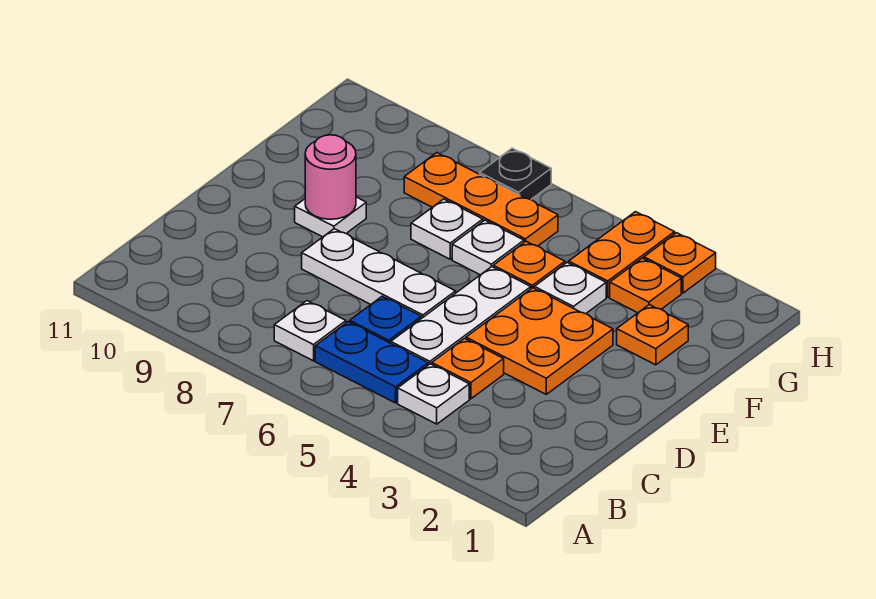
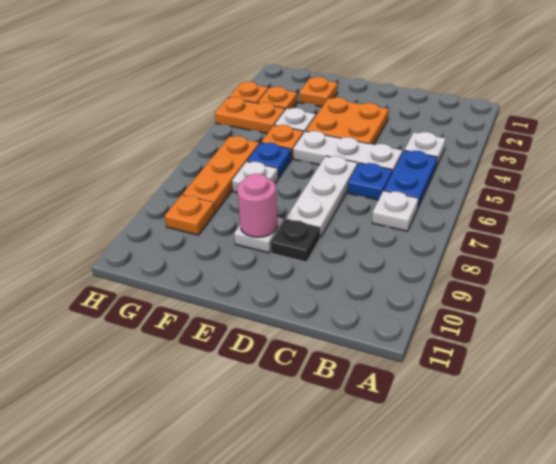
orange plate C4 level 1 -> orange plate G9 level 1
white plate F6 level 1 -> blue plate F6 level 1
black plate H7 level 1 -> black plate D9 level 1

